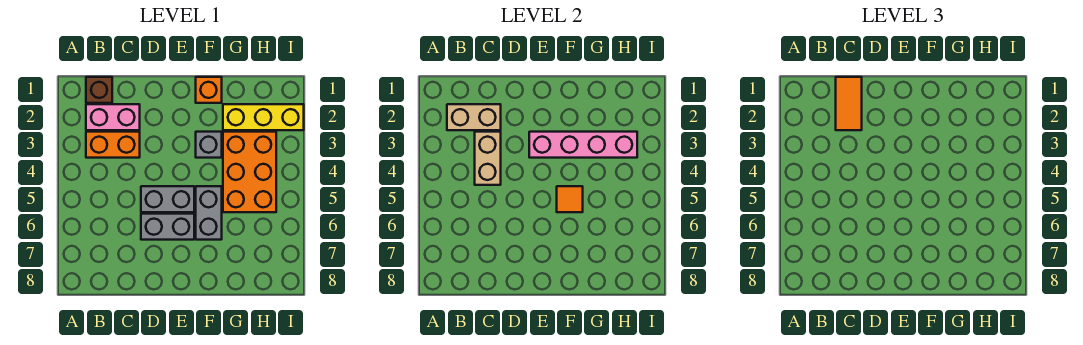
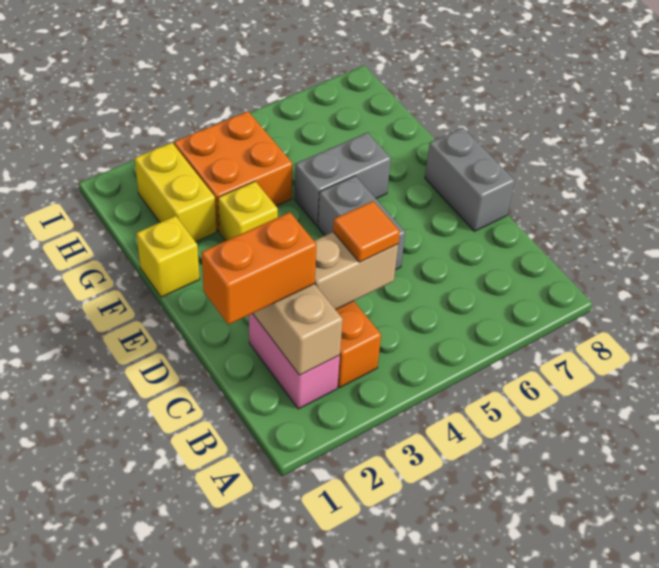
brown brick B1 level 1 -> none
orange tile C1:C2 level 3 -> orange brick C1:C2 level 3
grey brick D6:E6 level 1 -> grey brick D8:E8 level 1
pink brick E3:H3 level 2 -> none
orange brick F1 level 1 -> yellow brick F1 level 1
grey brick F3 level 1 -> yellow brick F3 level 1
orange tile F5 level 2 -> orange tile C4 level 3
yellow brick G2:I2 level 1 -> yellow brick G2:H2 level 1
orange brick G3:H5 level 1 -> orange brick G3:H4 level 1

